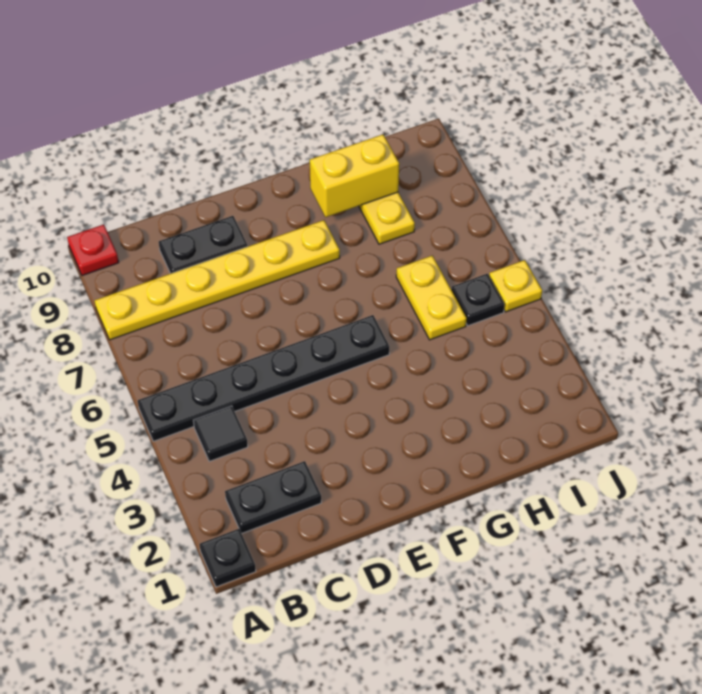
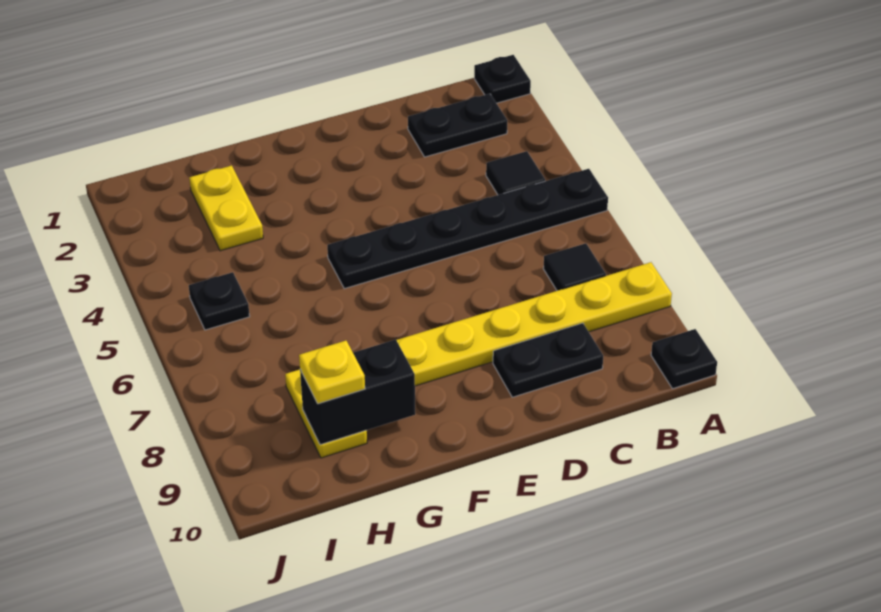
red plate A10 level 1 -> black plate A10 level 1
none -> black tile B7 level 1
yellow brick G9:H9 level 2 -> black brick G9:H9 level 2
yellow plate H5:H6 level 1 -> yellow plate H2:H3 level 1
yellow plate J5 level 1 -> yellow plate H9 level 3

